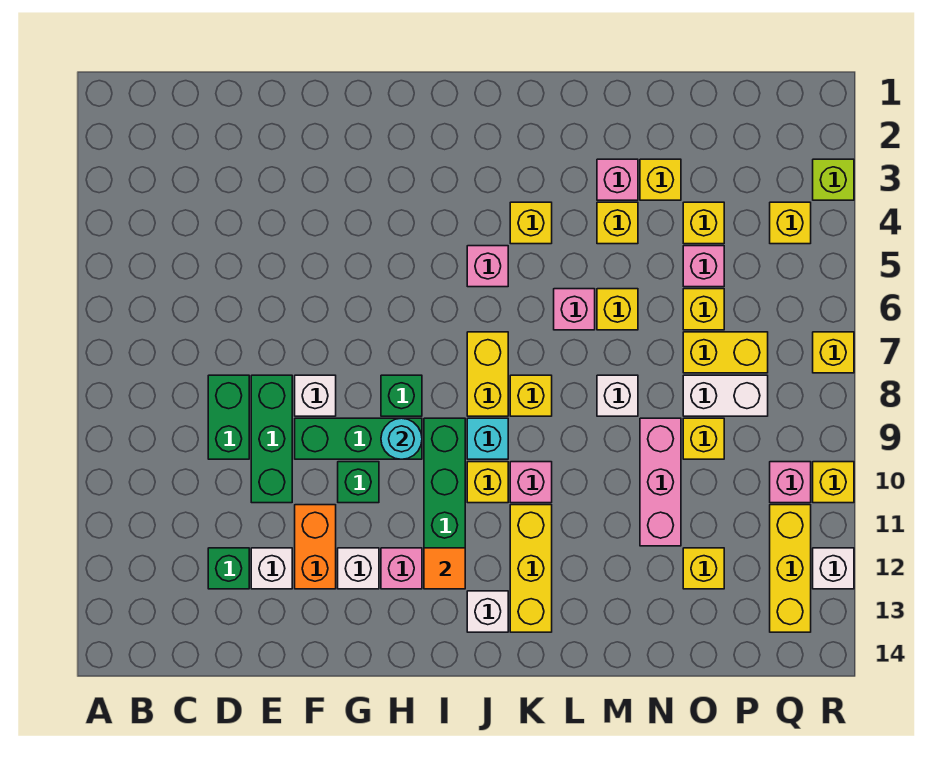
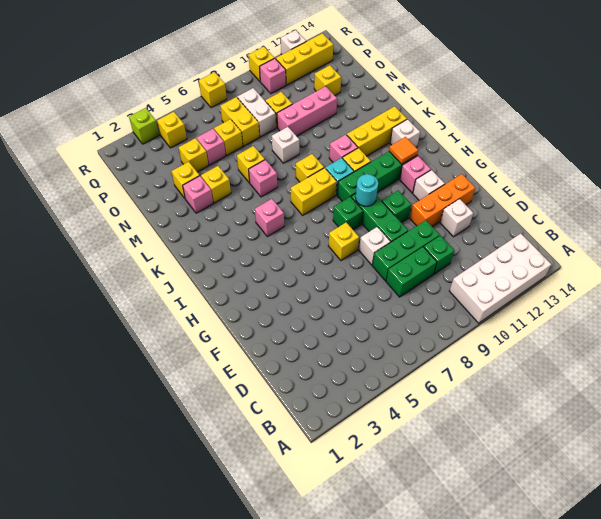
none -> white brick A10:B13 level 1
green brick D12 level 1 -> green brick D10 level 1
orange brick F11:F12 level 1 -> orange brick F11:F13 level 1
yellow brick K4 level 1 -> yellow brick G7 level 1

